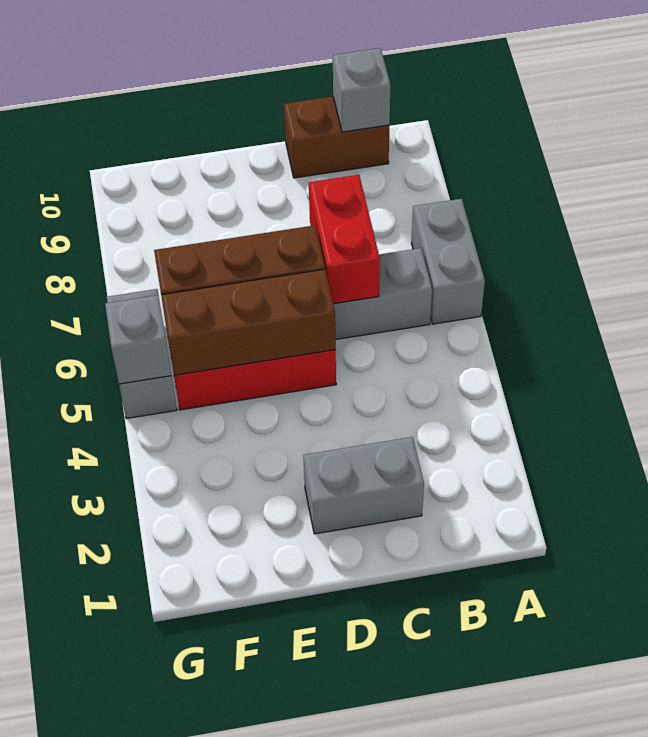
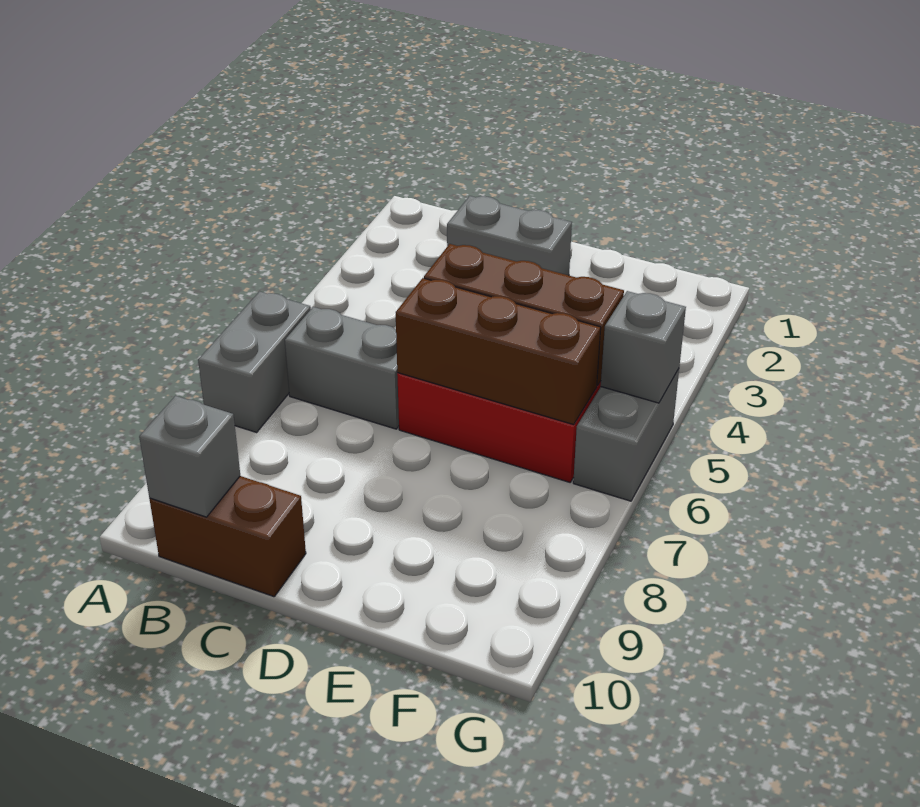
red brick C6:C7 level 2 -> none

